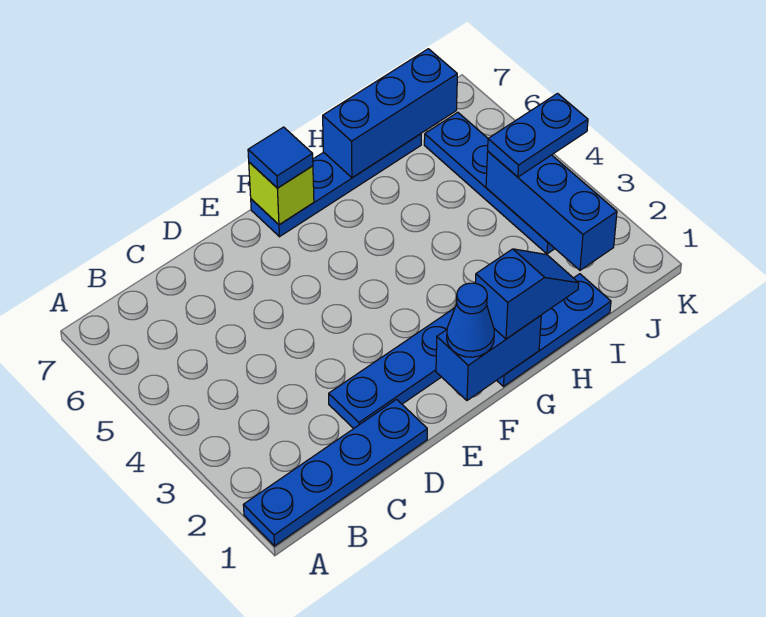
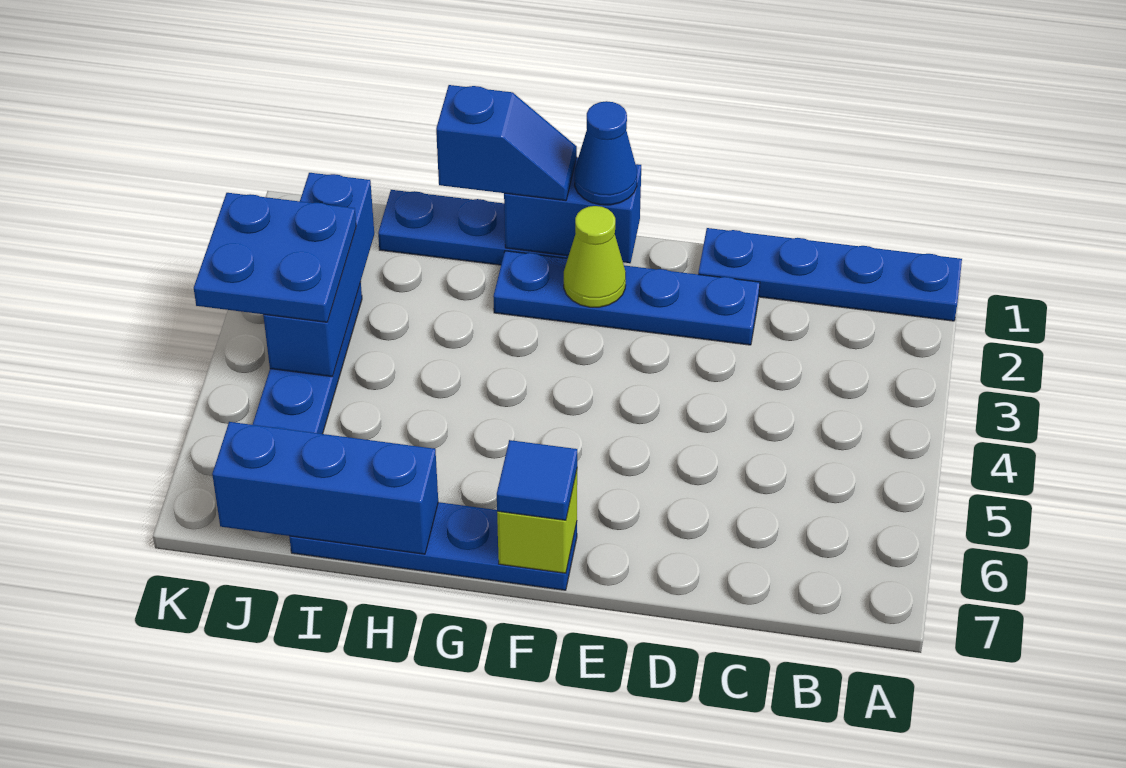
none -> lime cone F2 level 2
blue slope G1:H1 level 3 top G -> blue slope G1:H1 level 3 top H
blue plate J4:K4 level 3 -> blue plate J3:K4 level 3

